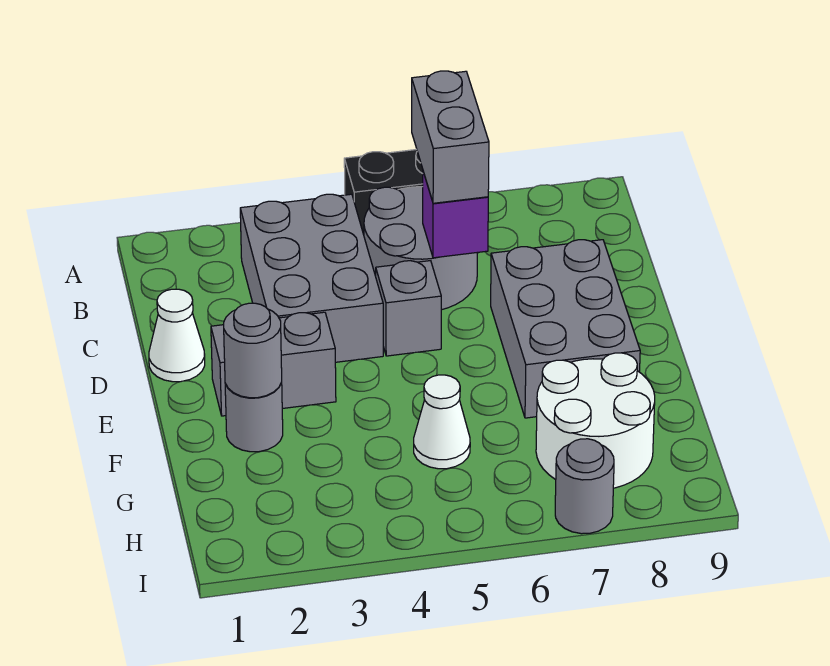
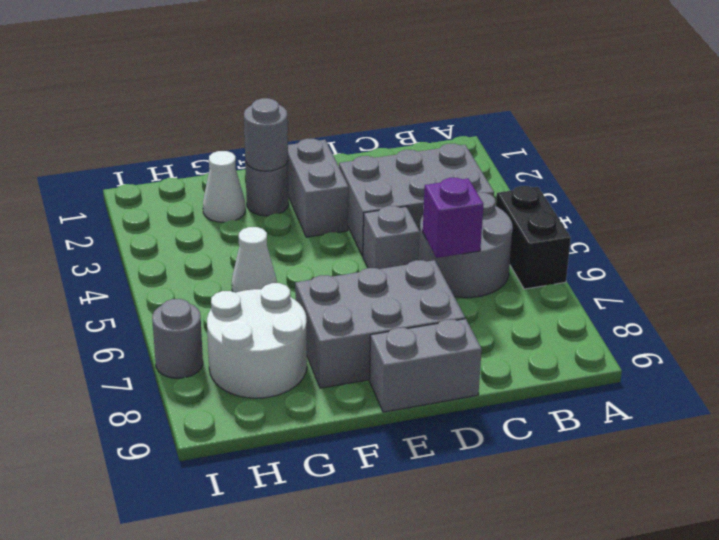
grey brick B6:C6 level 3 -> grey brick D9:E9 level 1
white cone D1 level 1 -> white cone G2 level 1

